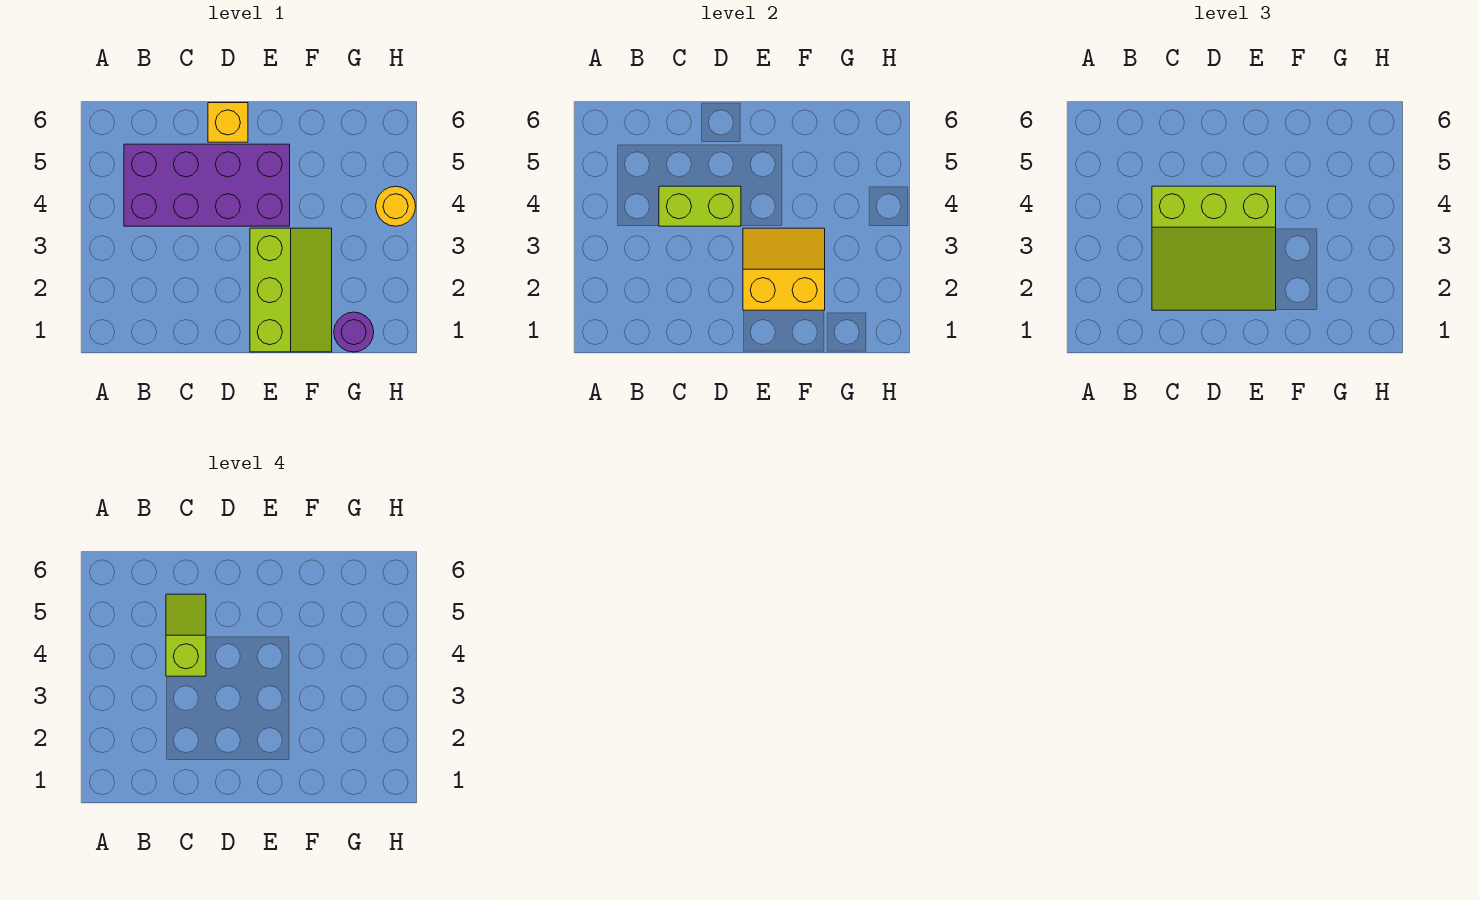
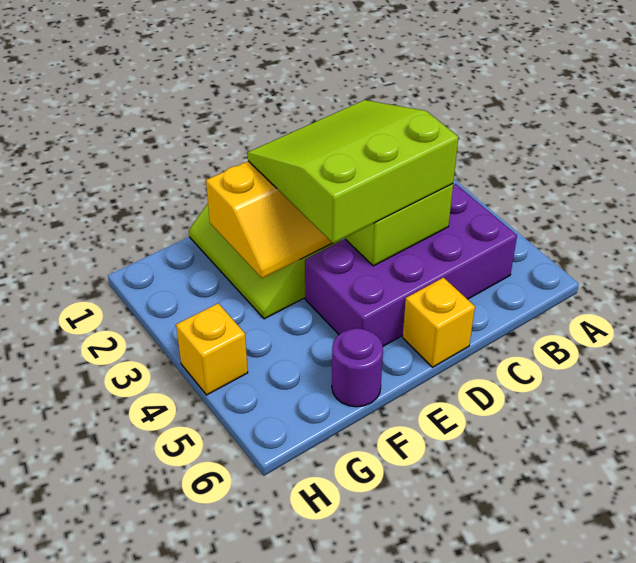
lime slope C4:C5 level 4 top 4 -> none
purple round brick G1 level 1 -> purple round brick F6 level 1
yellow round brick H4 level 1 -> yellow brick H4 level 1

